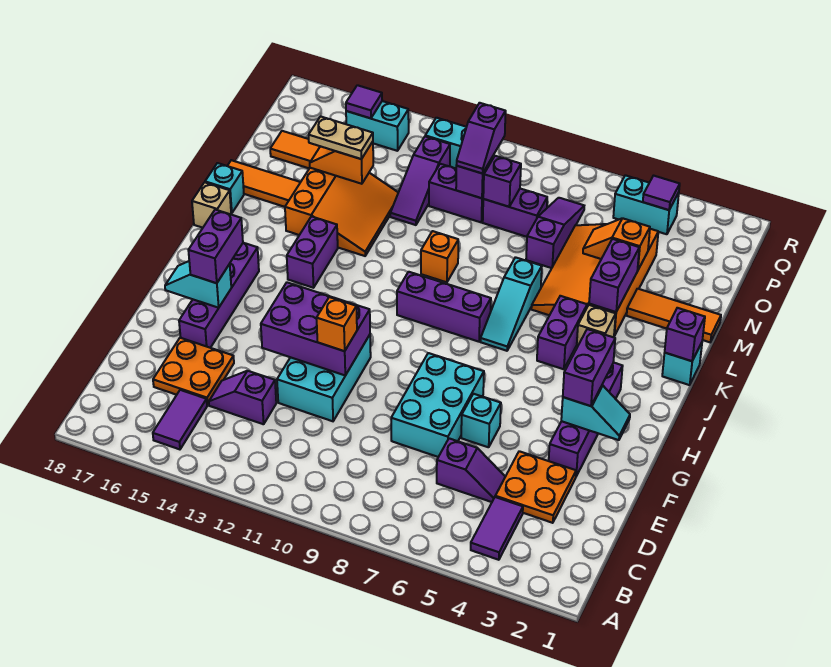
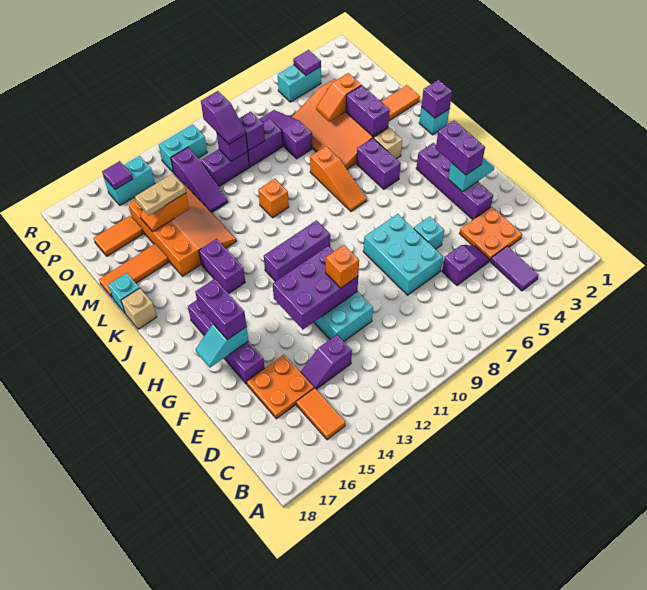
purple tile B15:C15 level 1 -> orange tile B15:C15 level 1
cyan slope J7:L7 level 1 top L -> orange slope J7:L7 level 1 top L
purple brick J8:J10 level 1 -> purple brick I10:I12 level 1
orange slope L13:N15 level 1 top 15 -> orange slope L13:O15 level 1 top 15

